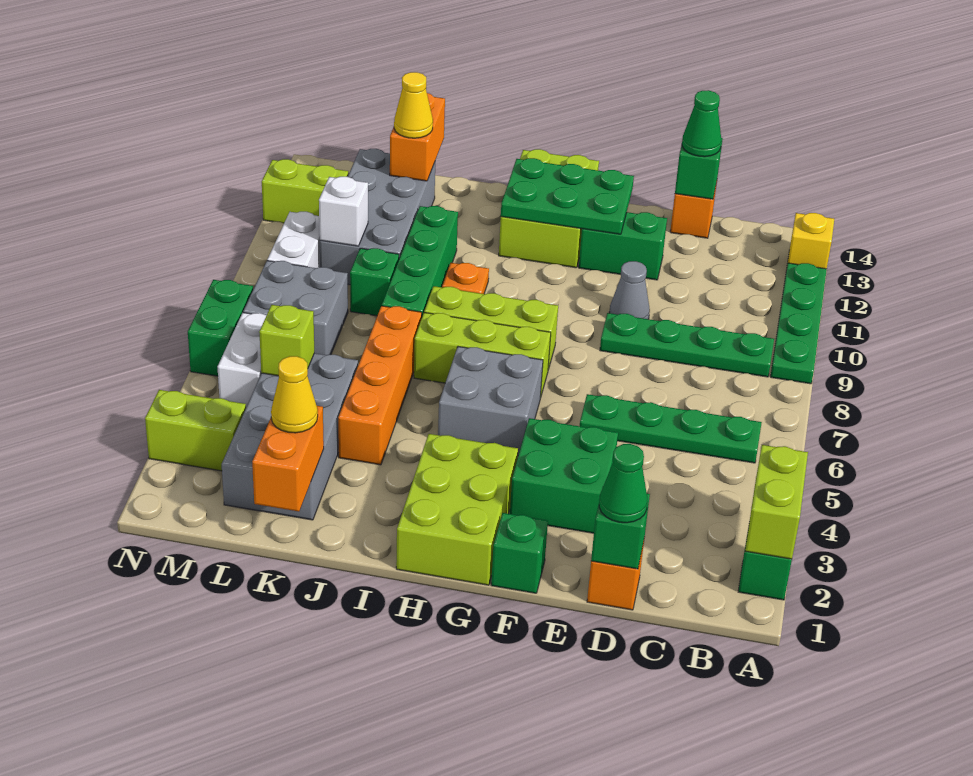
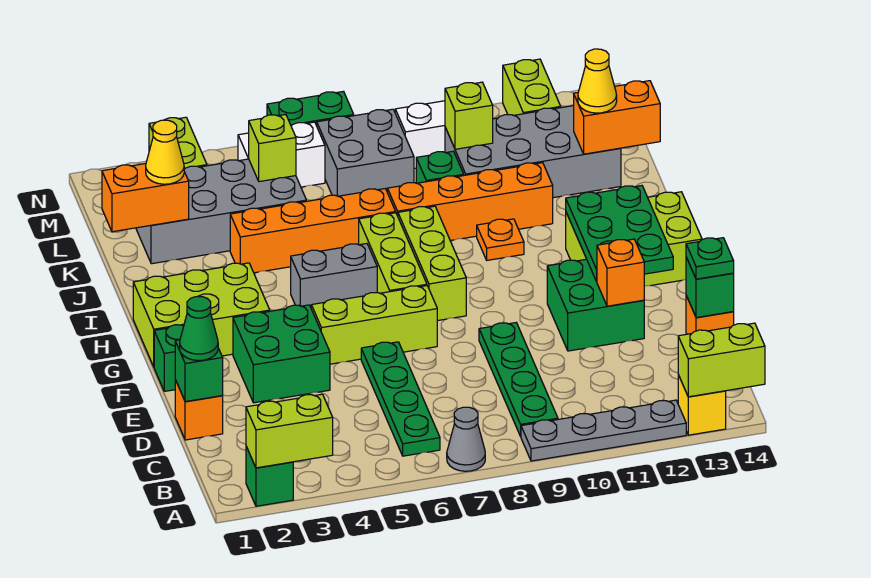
green plate A9:A12 level 1 -> grey plate A9:A12 level 1
none -> lime brick A13:A14 level 2
green cone D14 level 3 -> green plate D14 level 3
grey cone E10 level 1 -> grey cone A7 level 1
green brick E12:F12 level 1 -> green brick E11:F12 level 1
none -> orange brick E12 level 2
none -> lime brick F5:F7 level 1
grey brick G5:H6 level 1 -> grey brick H5:H6 level 1
green brick J8:J11 level 1 -> orange brick J8:J11 level 1
white brick L10 level 2 -> lime brick L10 level 2

